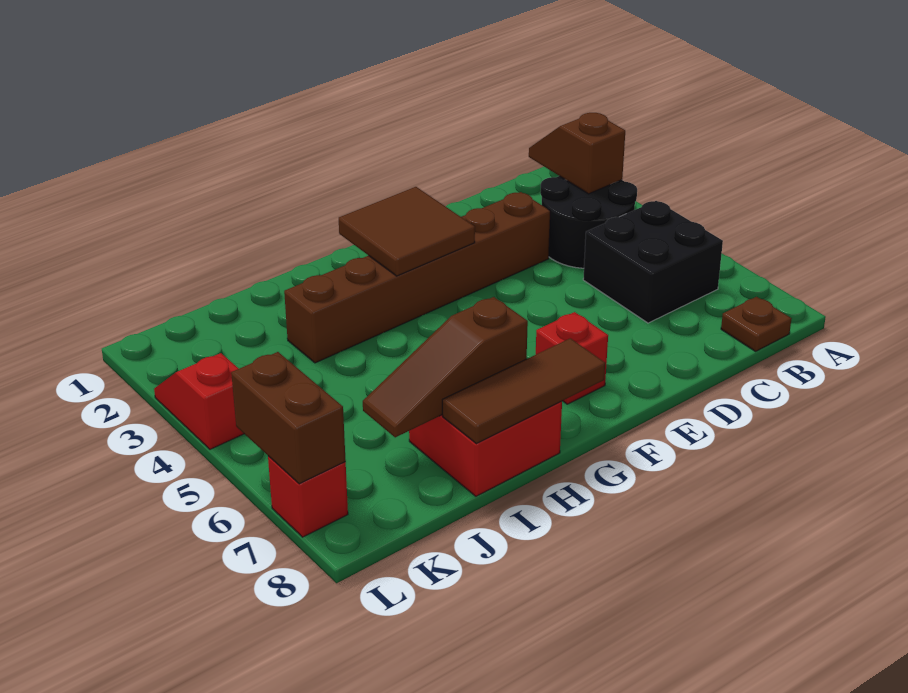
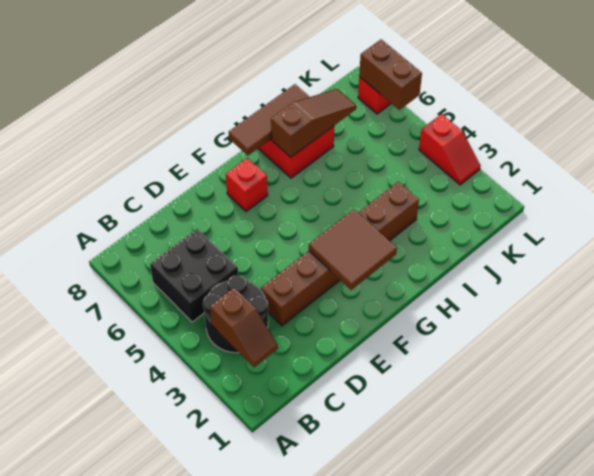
brown plate B8 level 1 -> none

